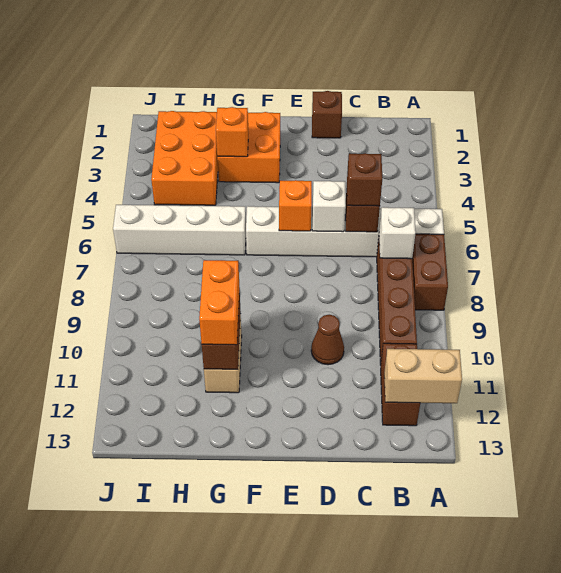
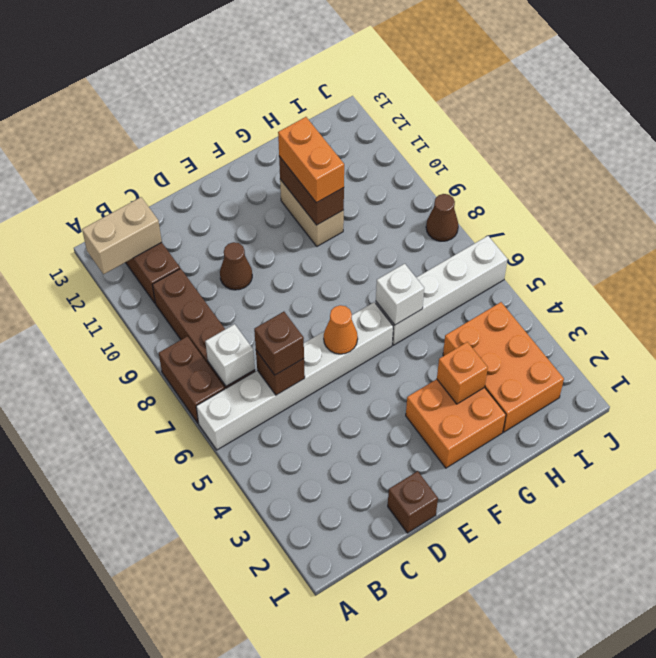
white brick D6 level 2 -> white brick G6 level 2
orange brick E6 level 2 -> orange cone E6 level 2
none -> brown cone J8 level 1

